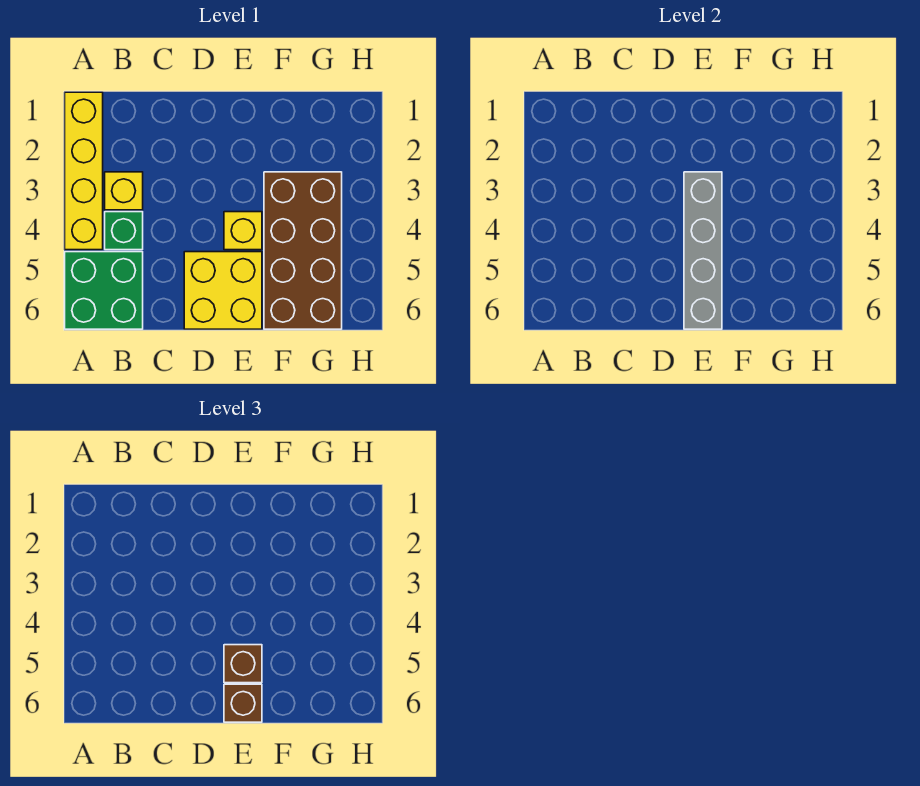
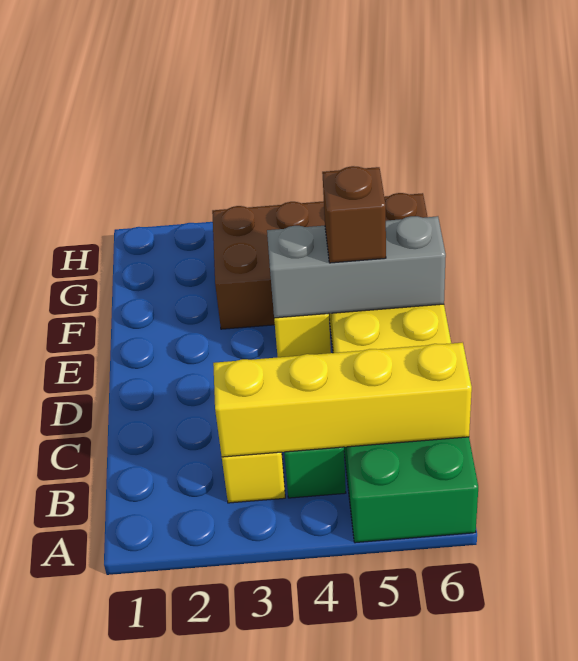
yellow brick A1:A4 level 1 -> yellow brick B3:B6 level 2
grey brick E3:E6 level 2 -> grey brick E4:E6 level 2
brown brick E6 level 3 -> none

